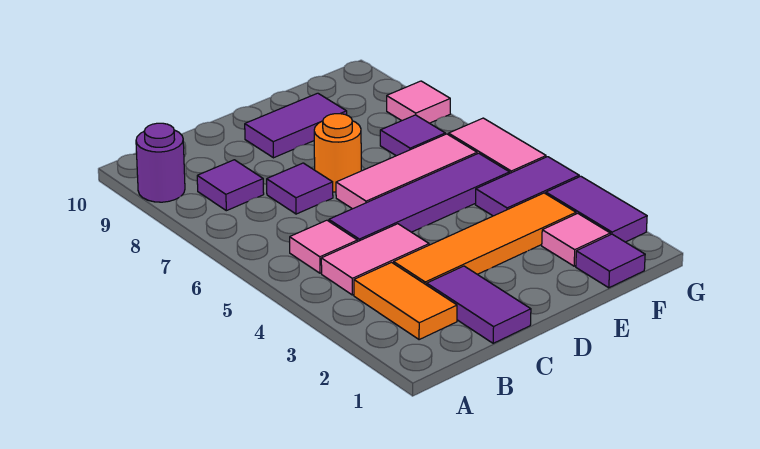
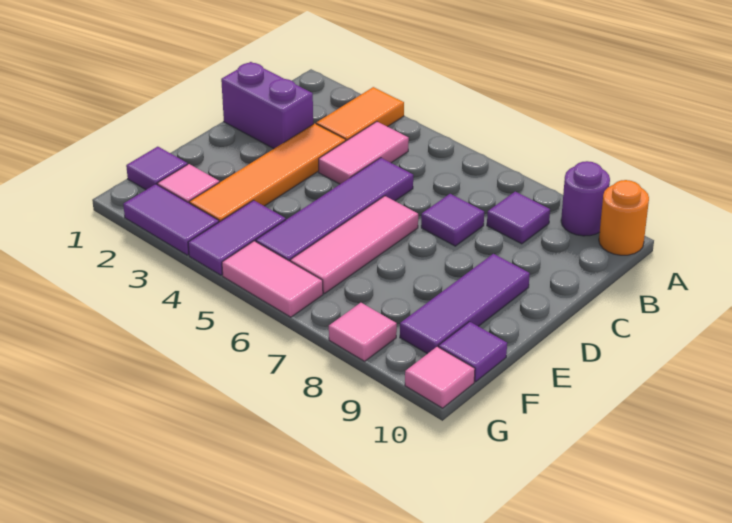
orange tile B2:B3 level 1 -> orange tile A3:B3 level 1
pink tile B5 level 1 -> pink tile G10 level 1
purple tile C1:C2 level 1 -> purple brick C1:C2 level 1
orange round brick D7 level 1 -> orange round brick A10 level 1
purple tile D9:E9 level 1 -> purple tile D9:F9 level 1
purple tile F7 level 1 -> purple tile F10 level 1

